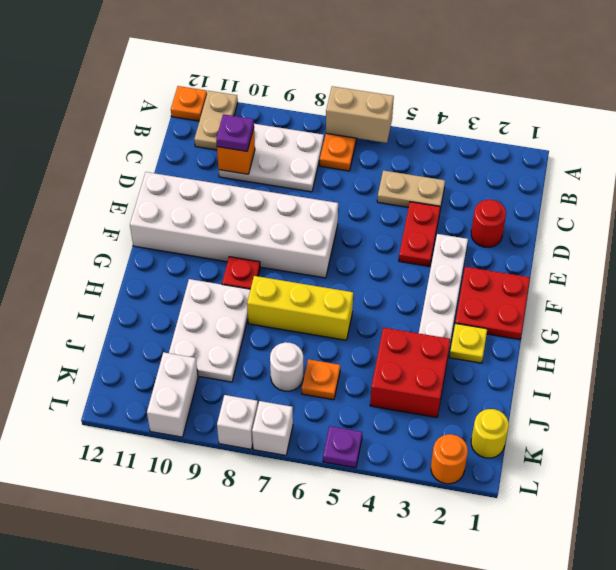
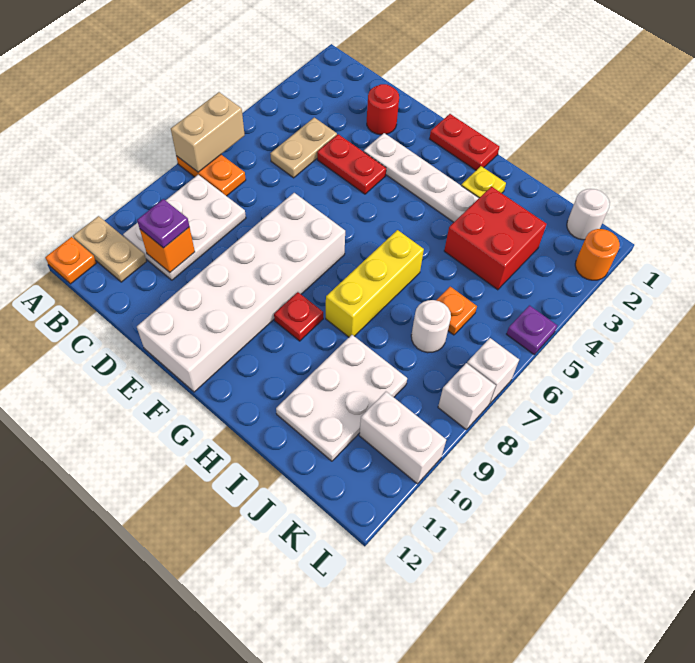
red plate F1:G2 level 1 -> red plate F1:G1 level 1
white plate H9:J10 level 1 -> white plate I9:J11 level 1
yellow round brick K1 level 1 -> white round brick K1 level 1

